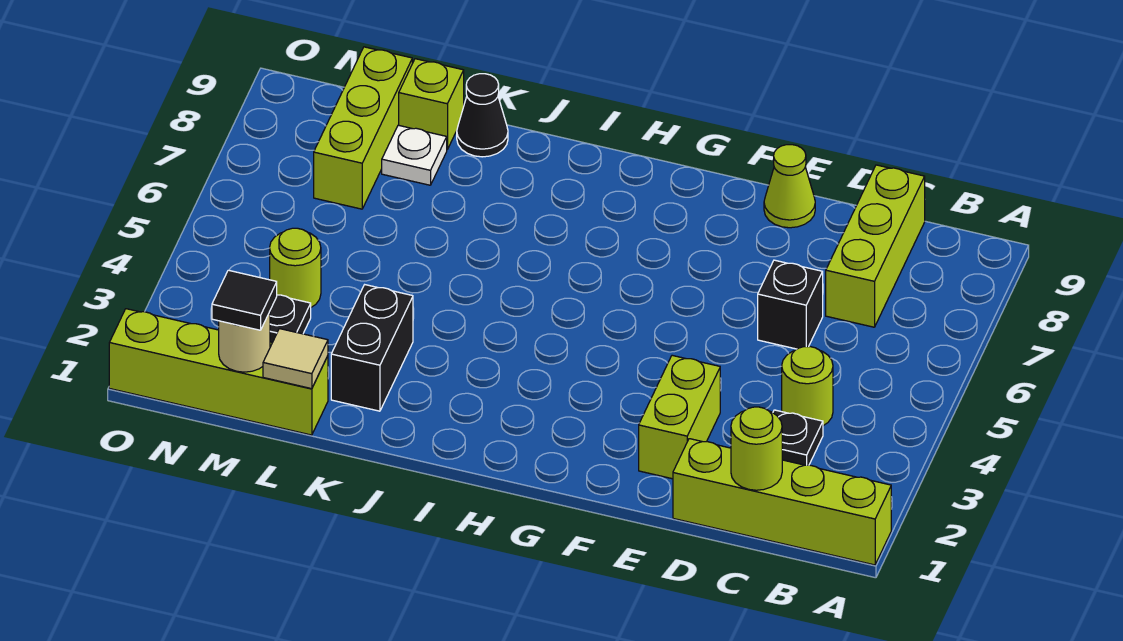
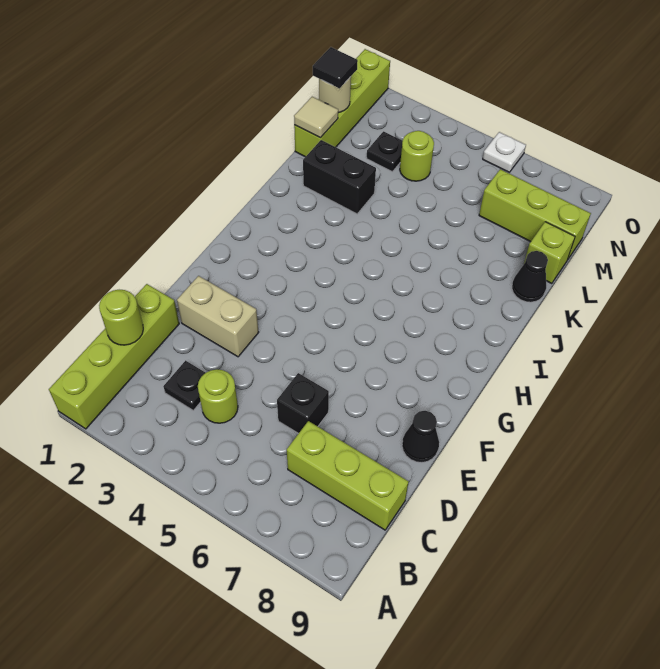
lime brick E2:E3 level 1 -> tan brick E2:E3 level 1
lime cone E9 level 1 -> black cone E9 level 1
white plate L8 level 1 -> white plate O6 level 1

